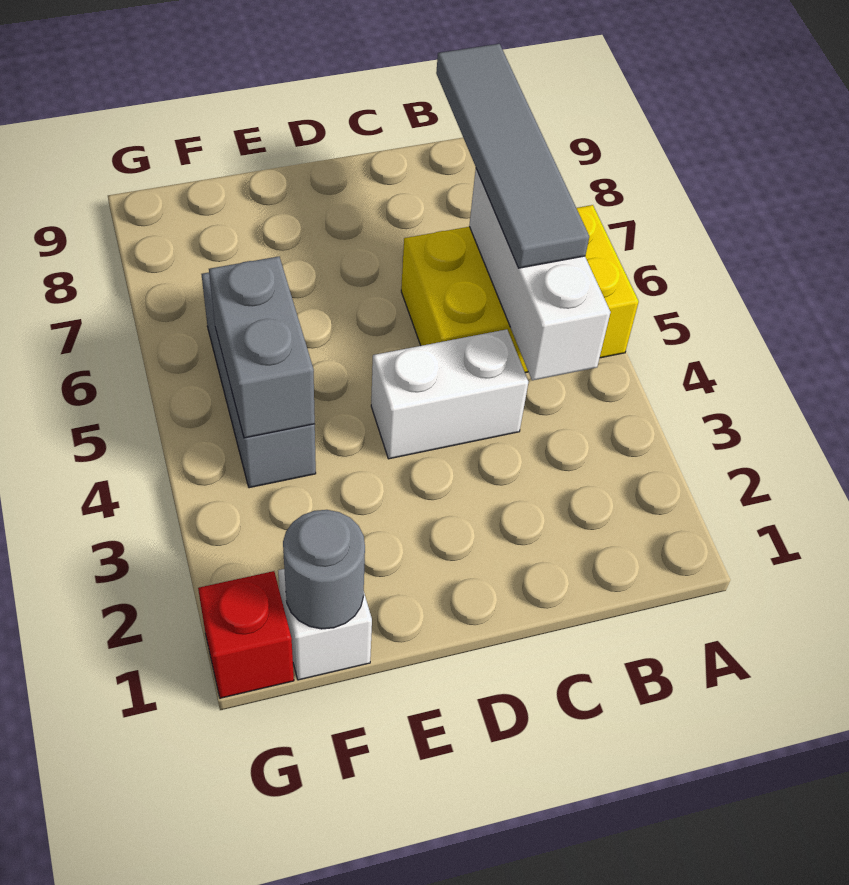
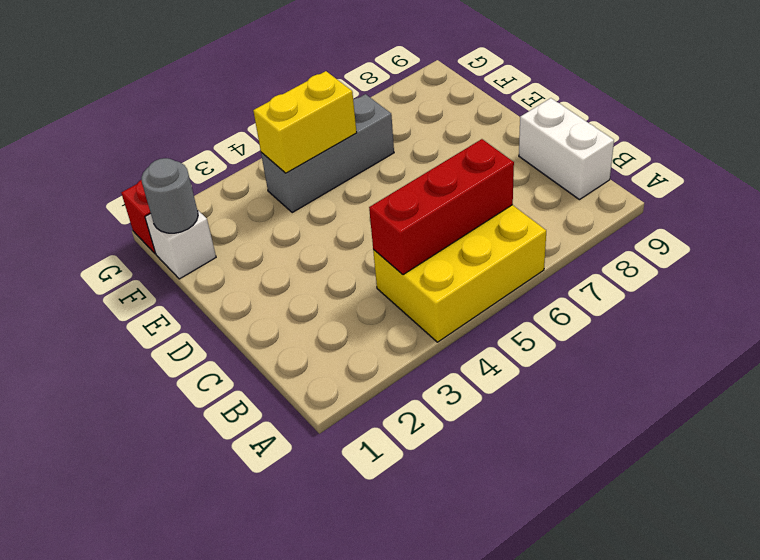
yellow brick A5:C6 level 1 -> yellow brick A4:B6 level 1
white brick B4:B6 level 2 -> red brick B4:B6 level 2
grey tile B5:B8 level 3 -> none
white brick C4:D4 level 1 -> white brick B9:C9 level 1
grey brick F4:F5 level 2 -> yellow brick F4:F5 level 2

